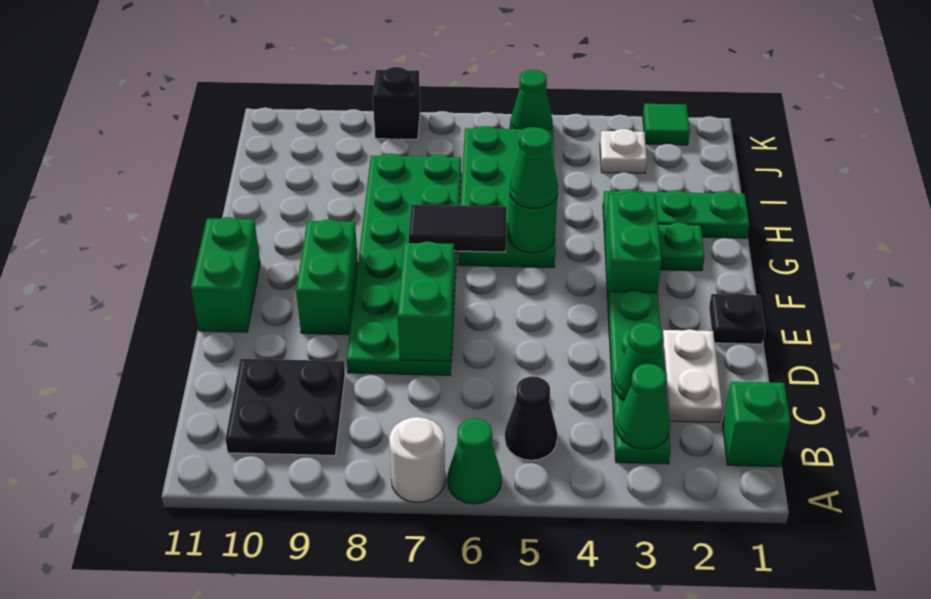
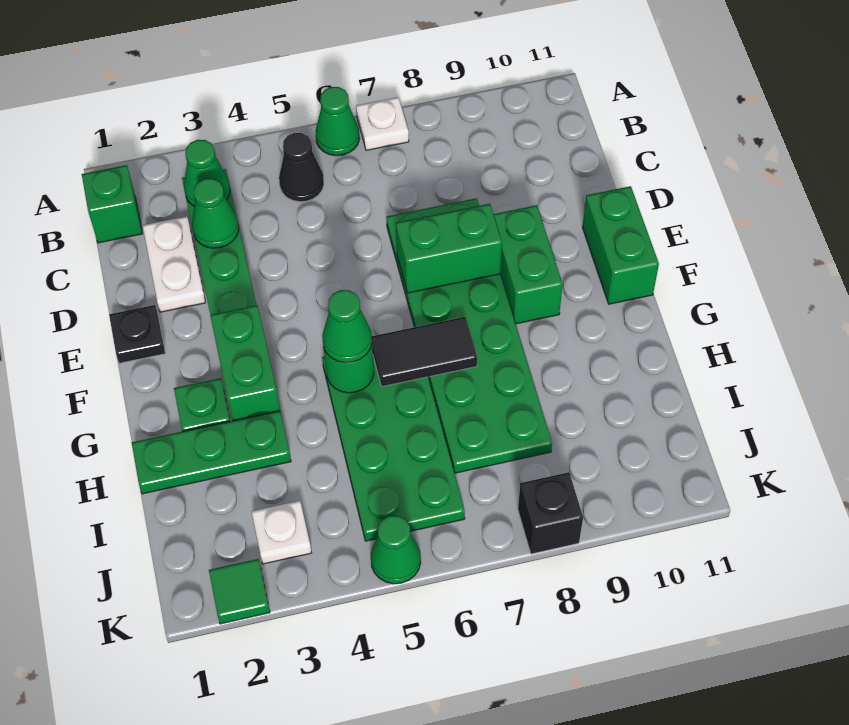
white round brick A7 level 1 -> white plate A7 level 1
black plate B9:C10 level 1 -> none
green brick D7:E7 level 2 -> green brick E7:E8 level 2

